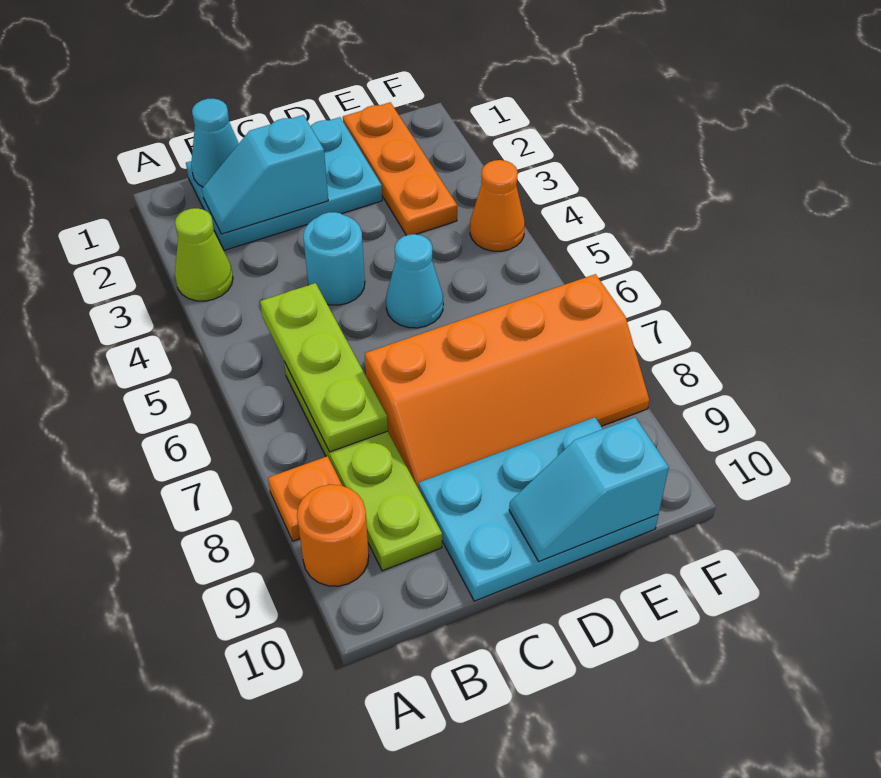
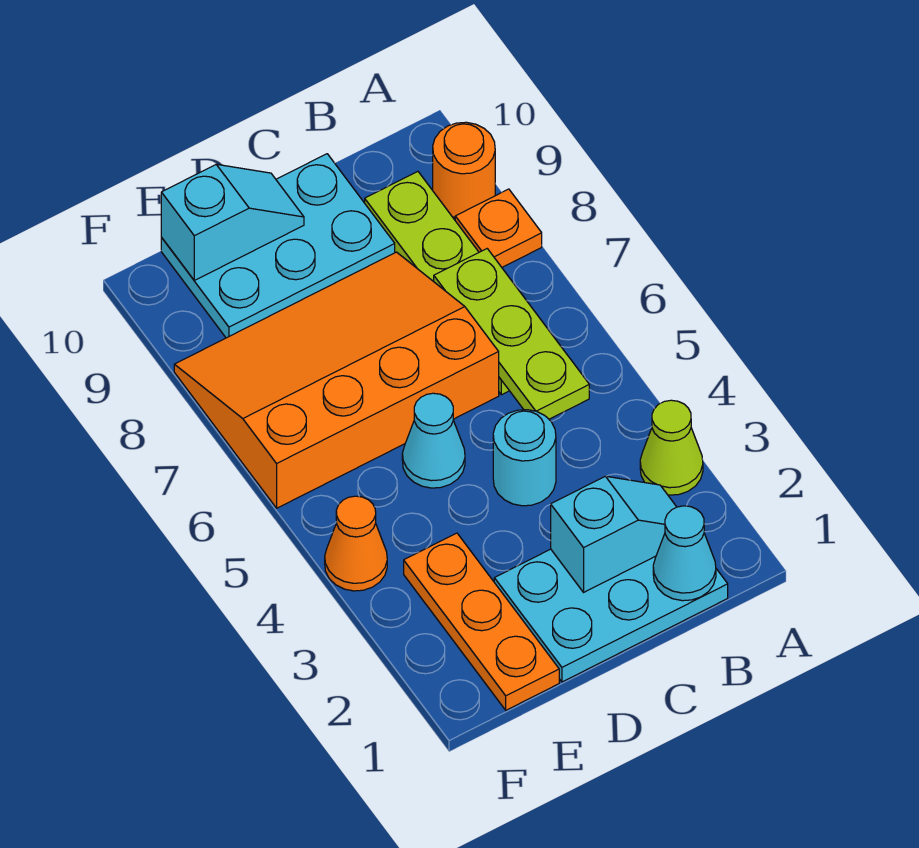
orange slope C7:F8 level 1 top 7 -> orange slope C6:F8 level 1 top 6

